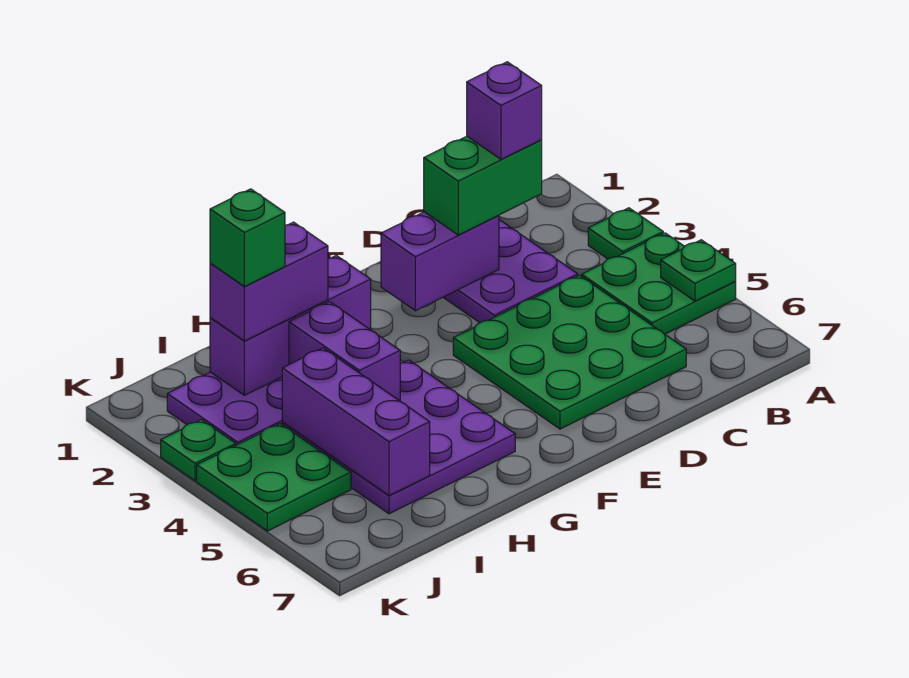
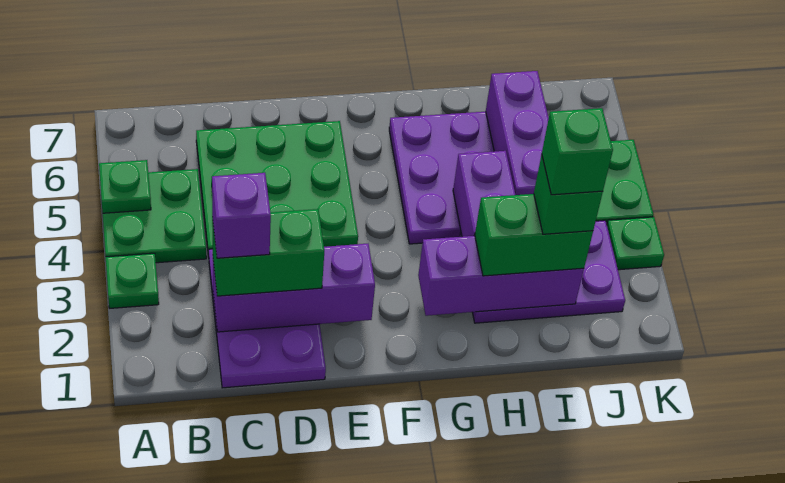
purple brick D2:E2 level 2 -> purple brick C2:E2 level 2
purple brick H2:I2 level 3 -> green brick H2:I2 level 3
none -> green brick I2 level 5

